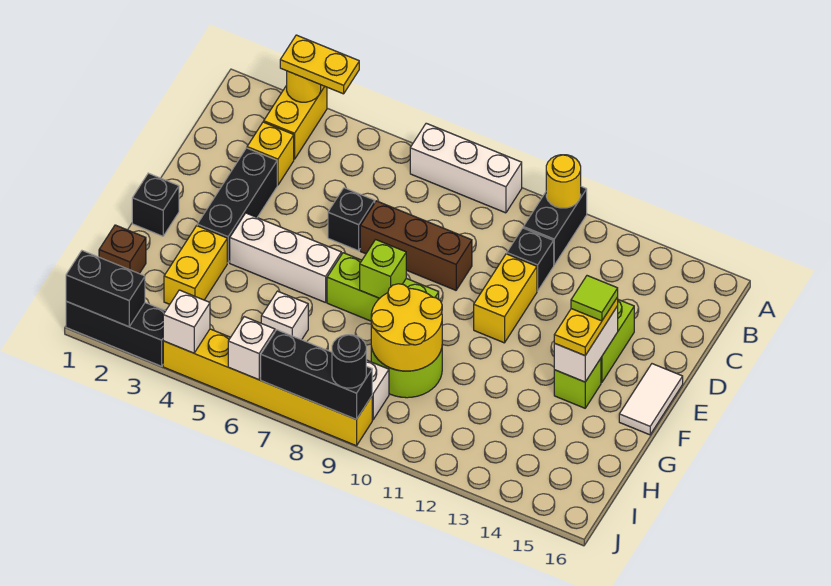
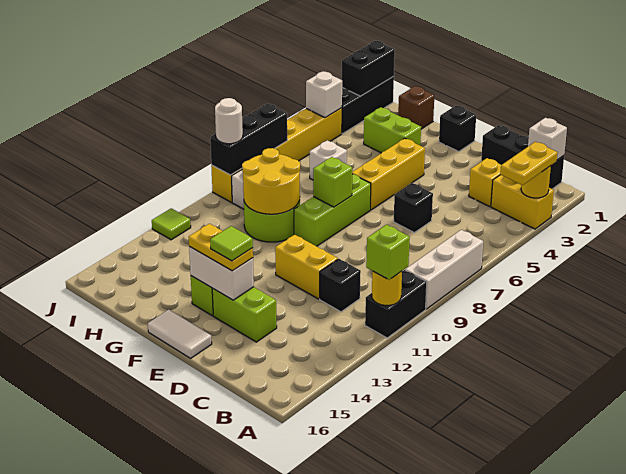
black brick A11:B11 level 1 -> black brick A10:A11 level 1
none -> lime brick A11 level 3
black brick D3:F3 level 1 -> black brick B1:D1 level 1
brown brick D7:D9 level 1 -> none
white brick F4:F6 level 1 -> yellow brick F4:F6 level 1
yellow brick G3:H3 level 1 -> lime brick G3:H3 level 1
white brick J6 level 2 -> white brick B1 level 2
black round brick J9 level 3 -> white round brick J9 level 3
none -> lime tile J12 level 1

